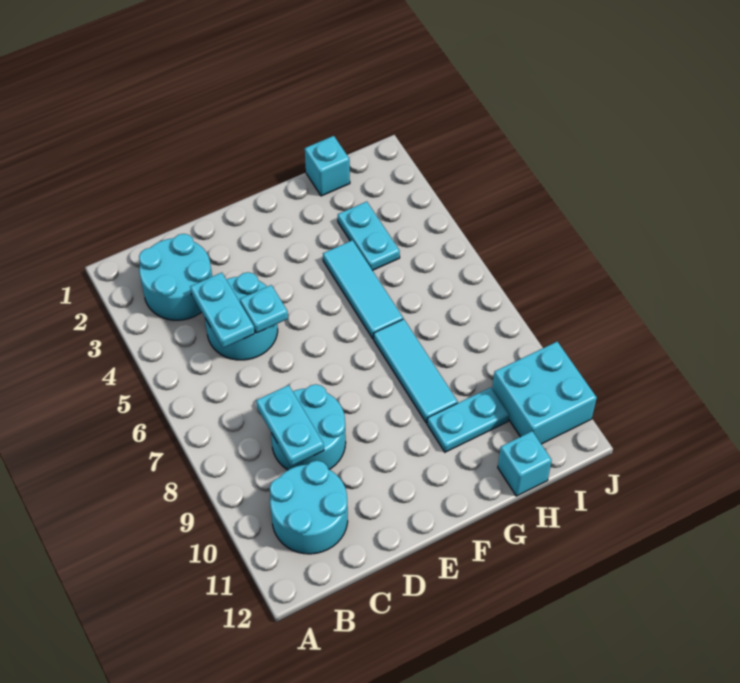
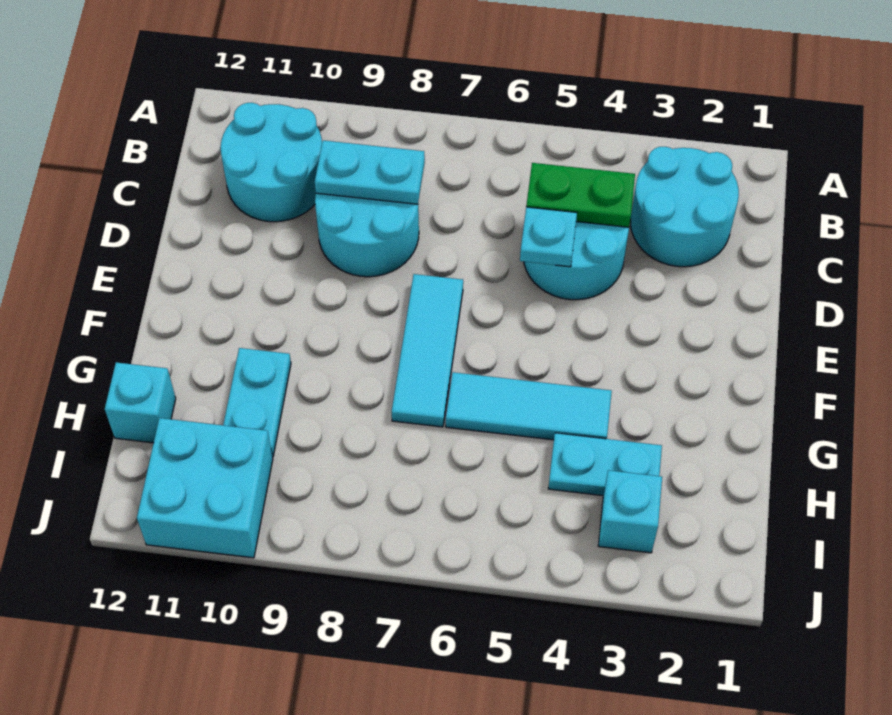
cyan plate C4:C5 level 2 -> green plate C4:C5 level 2
cyan tile G7:G9 level 1 -> cyan tile E7:G7 level 1
cyan brick H1 level 1 -> cyan brick I3 level 1

